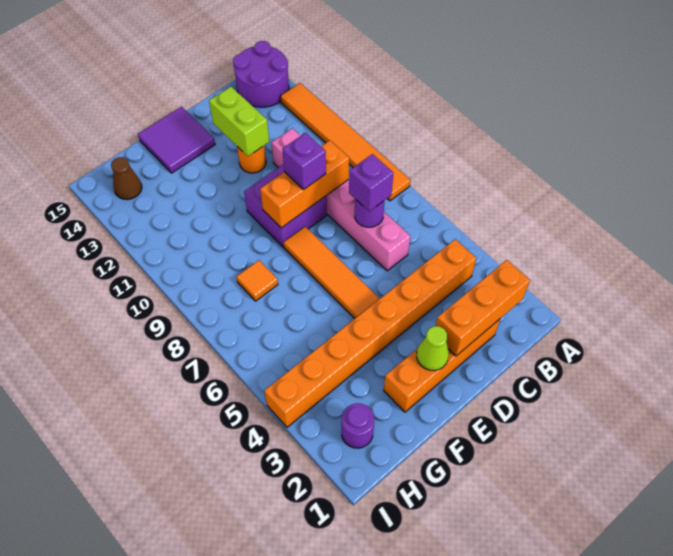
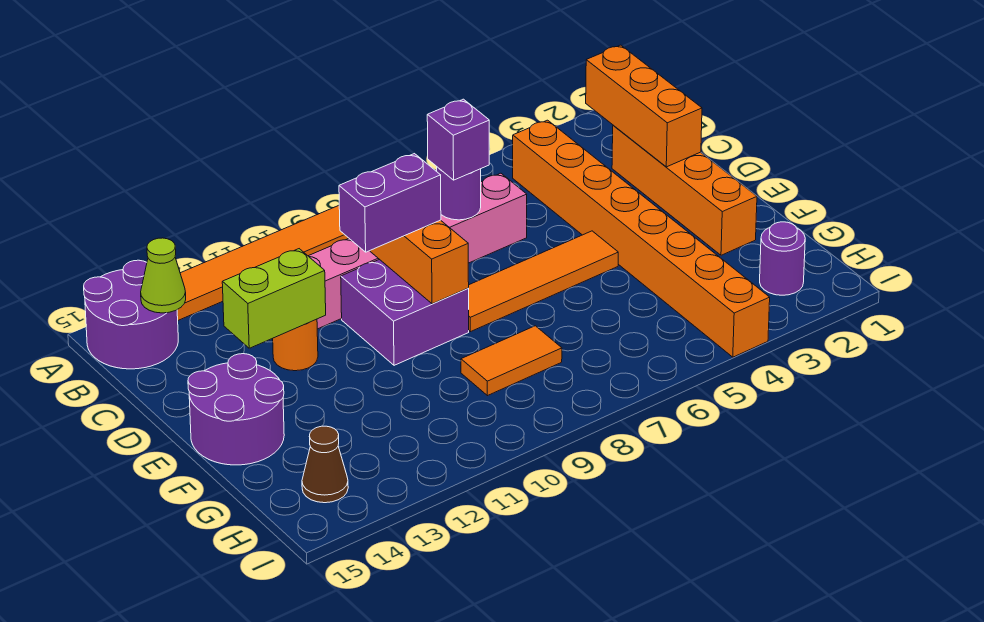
purple brick D9 level 3 -> purple brick D9:D10 level 3
lime cone E2 level 2 -> lime cone B14 level 2
purple tile E14:F15 level 1 -> purple round brick E14:F15 level 1
orange tile G8 level 1 -> orange tile G8:G9 level 1

